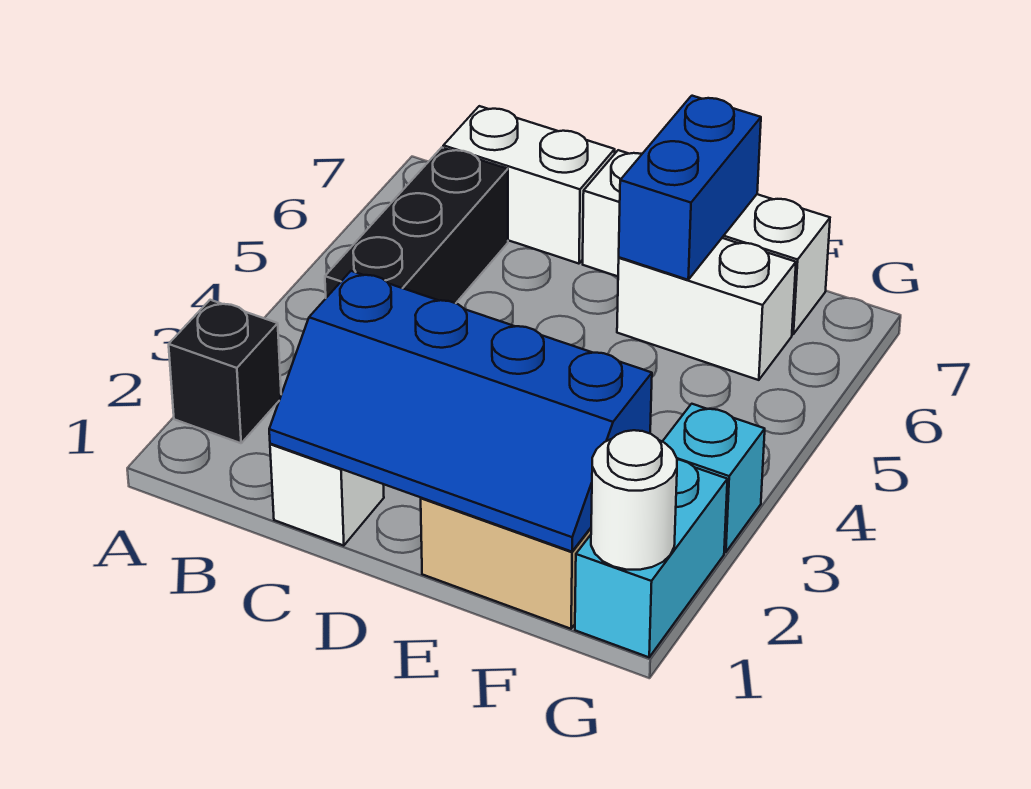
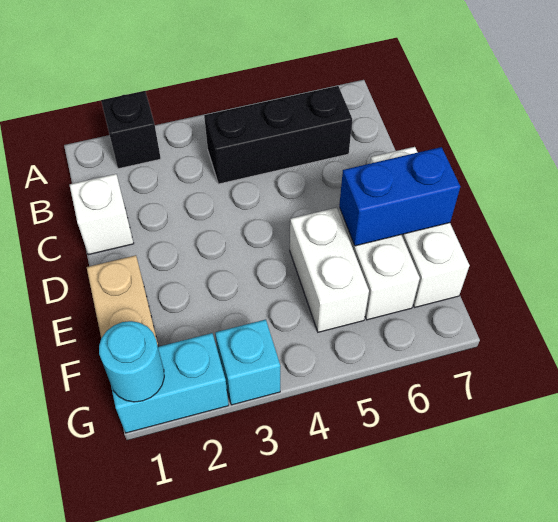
white brick B7:C7 level 1 -> white brick E5:F5 level 1
blue slope C1:F2 level 2 top 2 -> none
white round brick G1 level 2 -> cyan round brick G1 level 2

